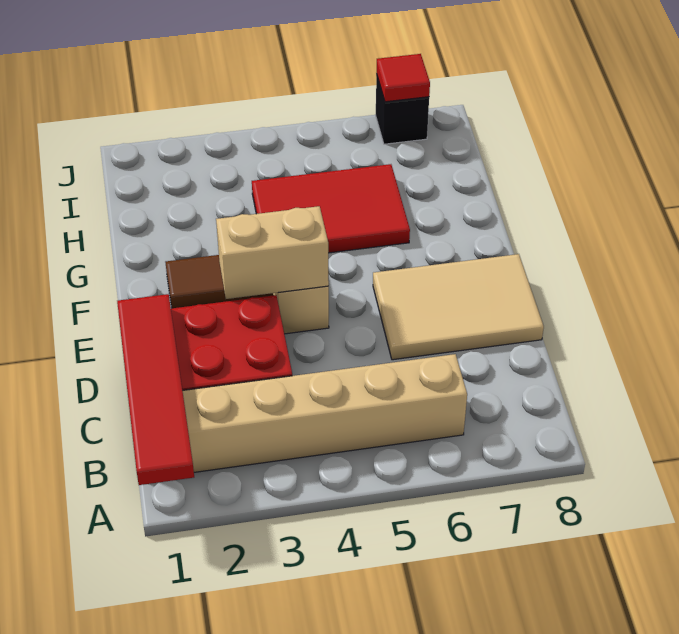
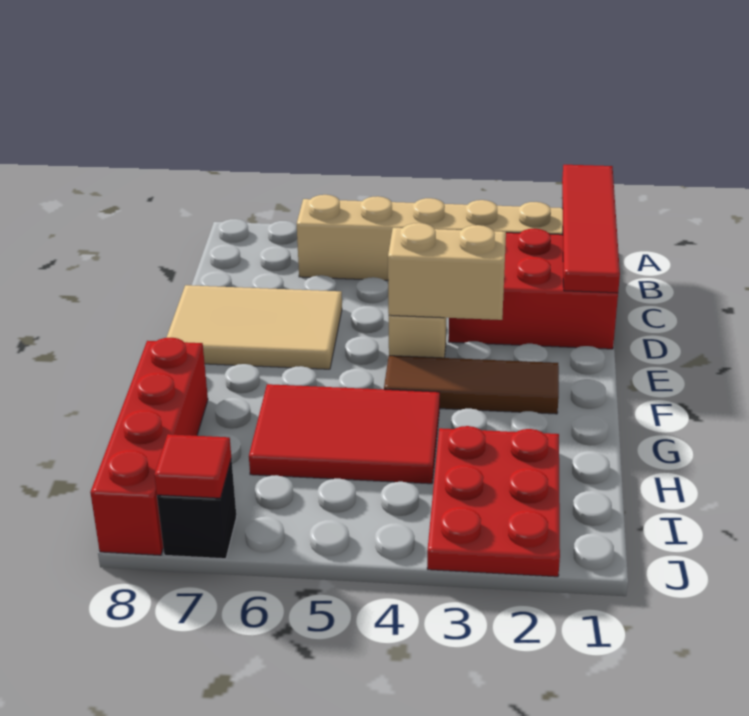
none -> red brick G8:J8 level 1
none -> red plate H2:J3 level 1

